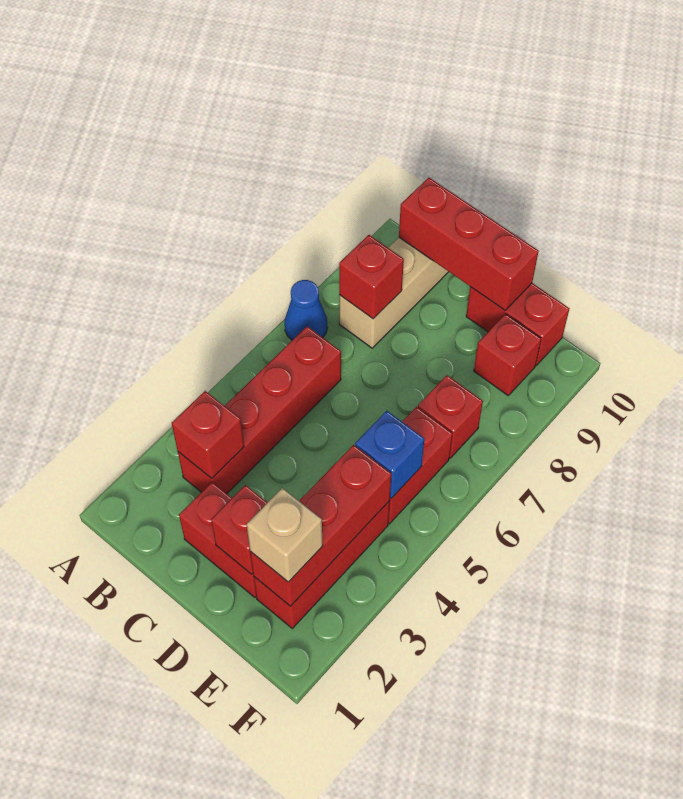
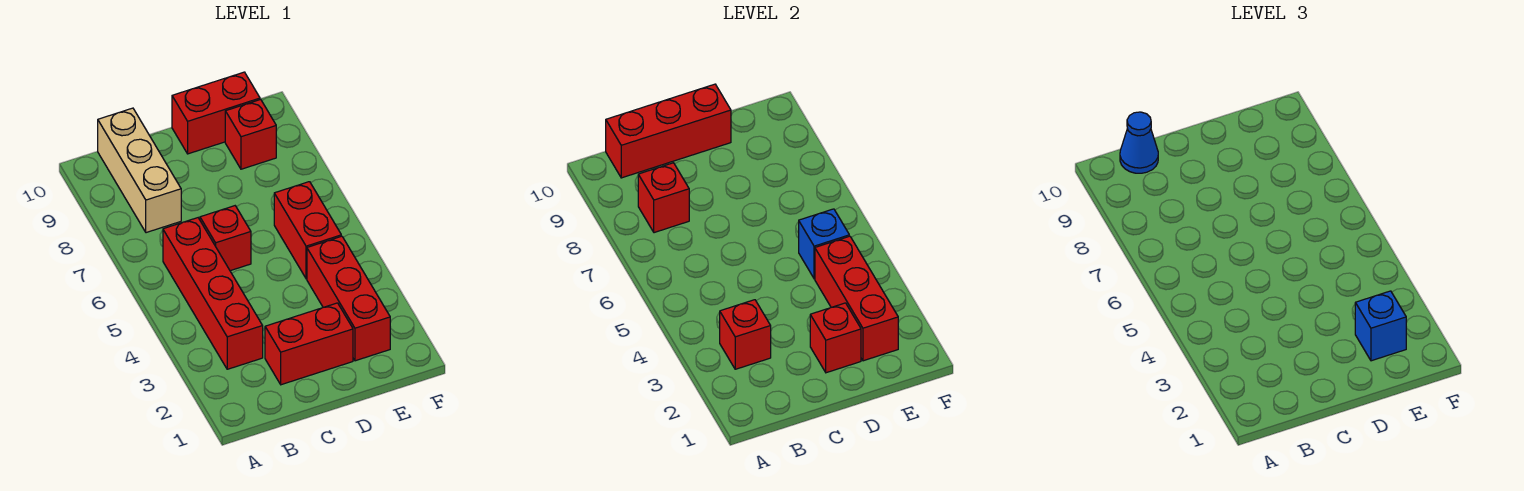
blue cone A7 level 1 -> blue cone B10 level 3
tan brick E2 level 3 -> blue brick E2 level 3
red brick E7 level 1 -> red brick C6 level 1

